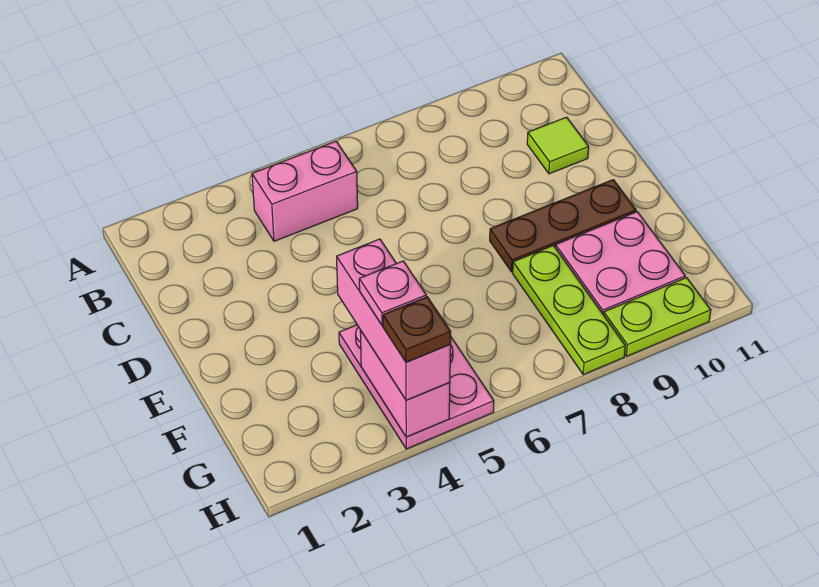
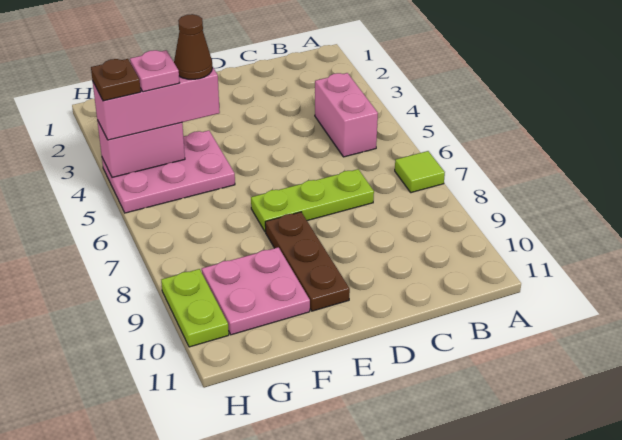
lime tile C10 level 1 -> lime tile A7 level 1
none -> brown cone F4 level 4
lime plate F8:H8 level 1 -> lime plate C7:E7 level 1

